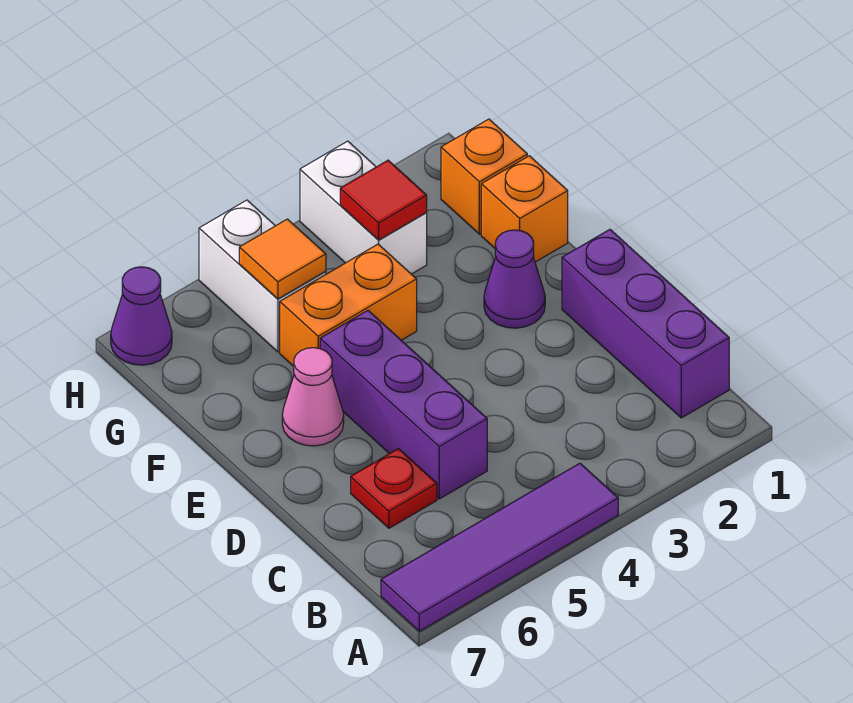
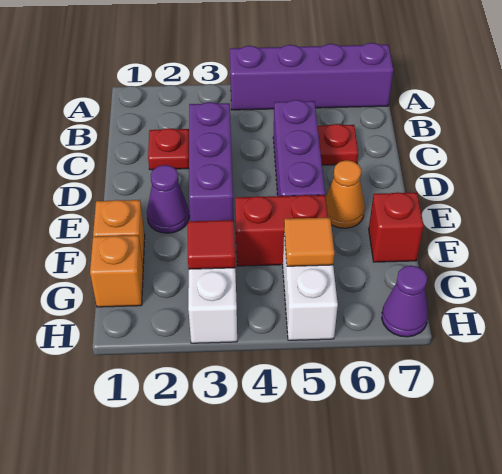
purple tile A4:A7 level 1 -> purple brick A4:A7 level 1
purple brick B1:D1 level 1 -> purple brick C3:E3 level 1
none -> red plate C2 level 1
pink cone E6 level 1 -> orange cone E6 level 1
orange brick F4:F5 level 1 -> red brick F4:F5 level 1
none -> red brick F7 level 1

